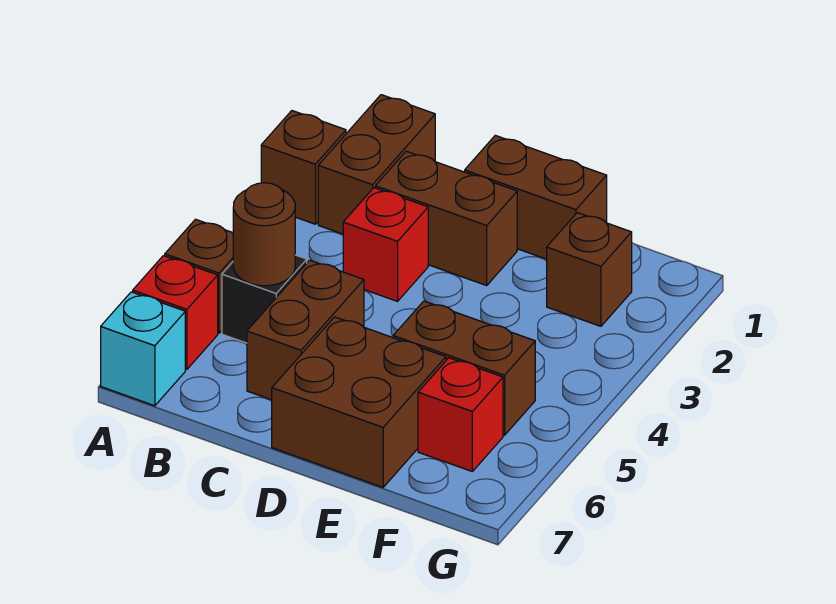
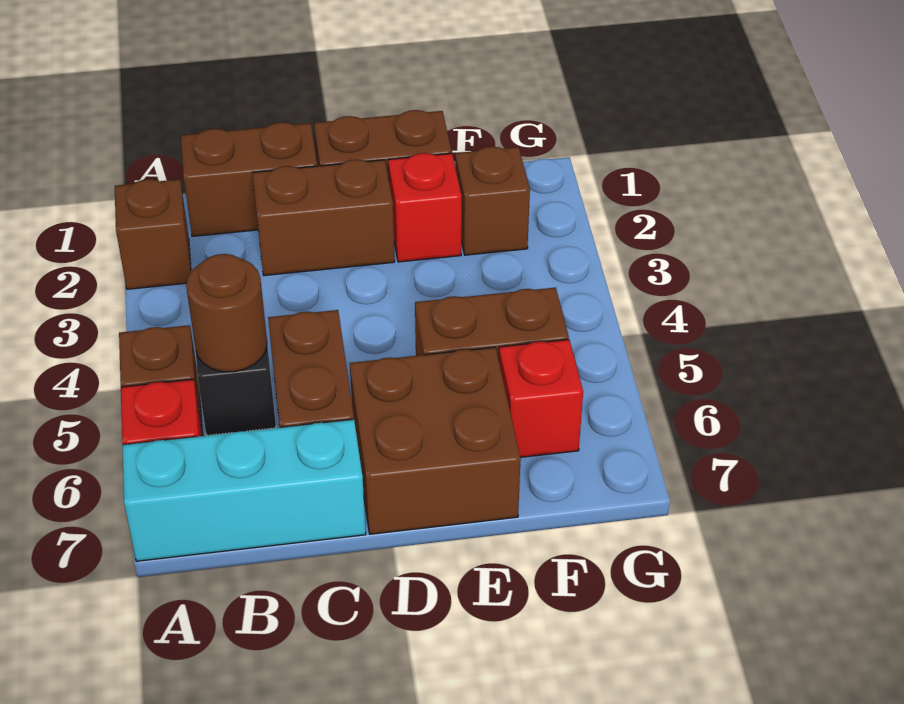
cyan brick A7 level 1 -> cyan brick A7:C7 level 1
brown brick B1:B2 level 1 -> brown brick B1:C1 level 1
red brick C3 level 1 -> red brick E2 level 1

